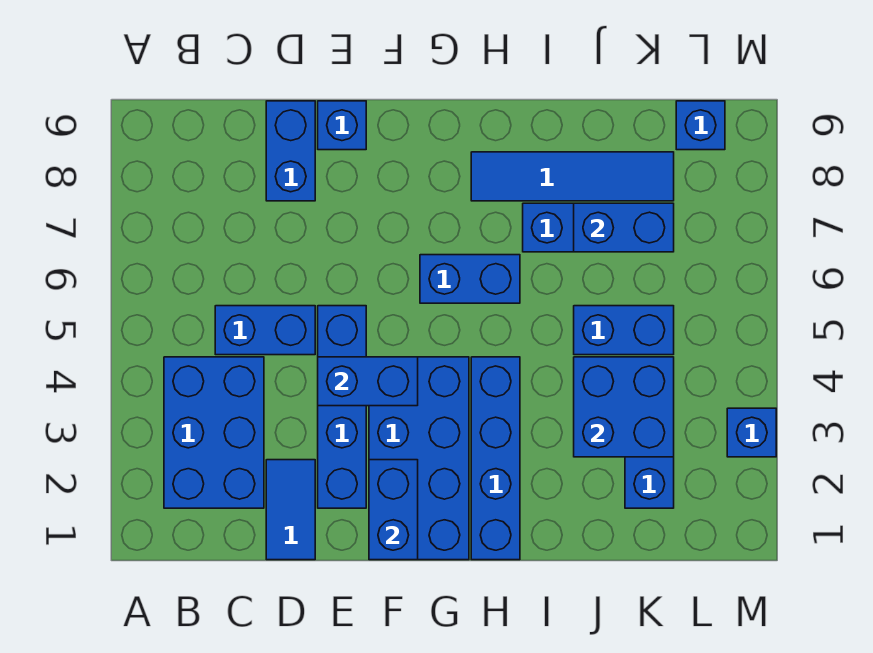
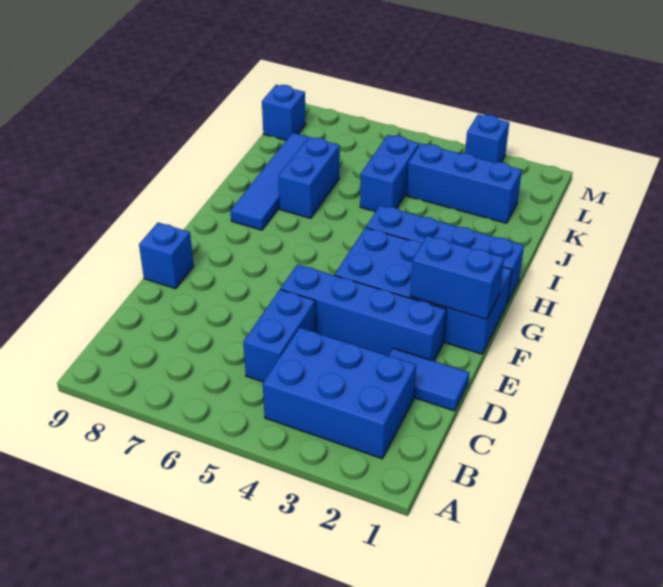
blue brick D8:D9 level 1 -> none
blue brick E4:F4 level 2 -> none
blue brick G6:H6 level 1 -> none
blue brick J3:K4 level 2 -> none
blue brick J7:K7 level 2 -> none

